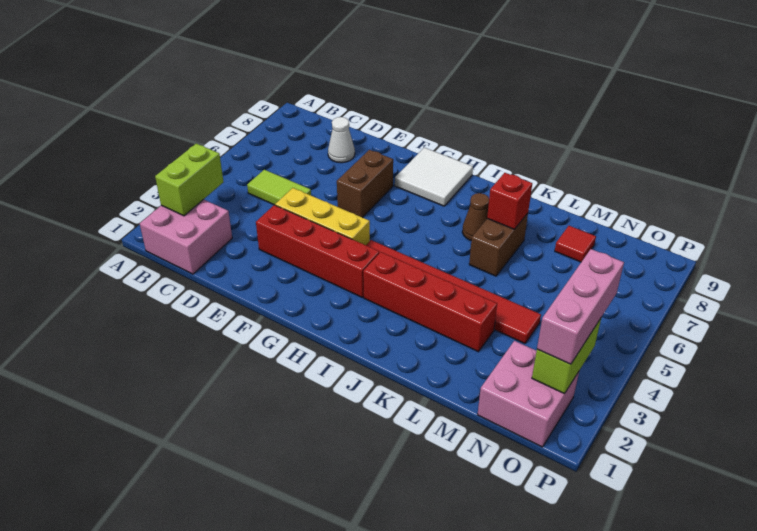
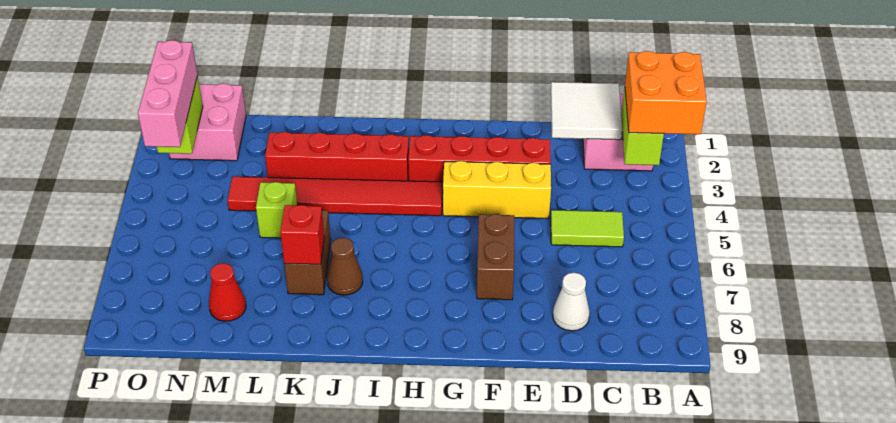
none -> orange brick A2:B3 level 3
white tile G8:H9 level 1 -> white tile C1:D2 level 2
none -> lime brick L5 level 1
red tile M8 level 1 -> red cone M8 level 1

